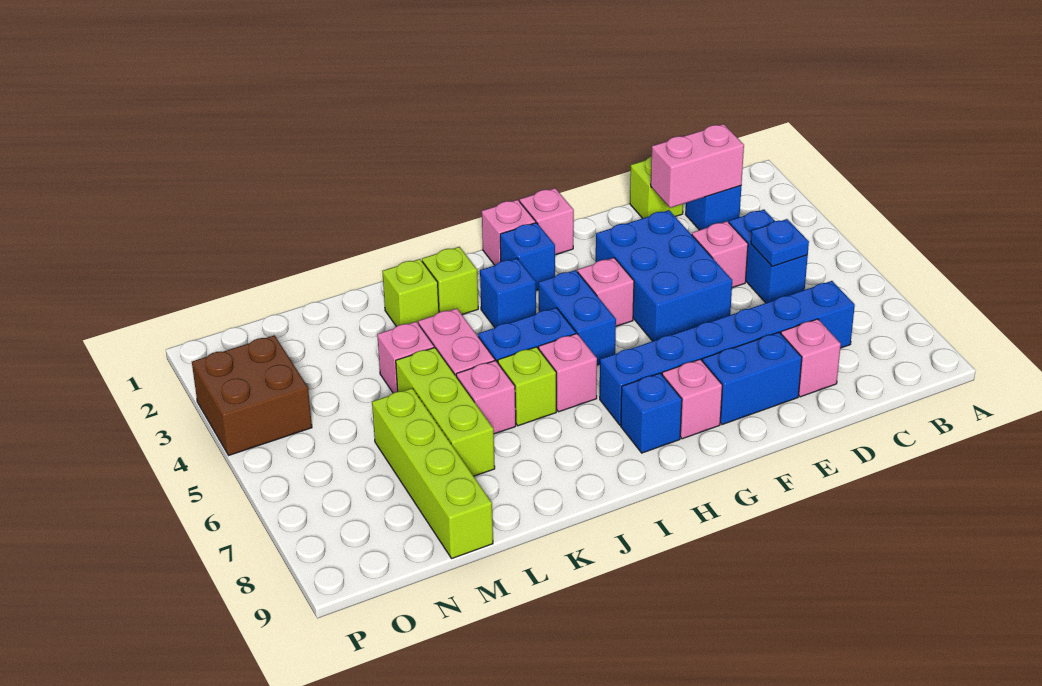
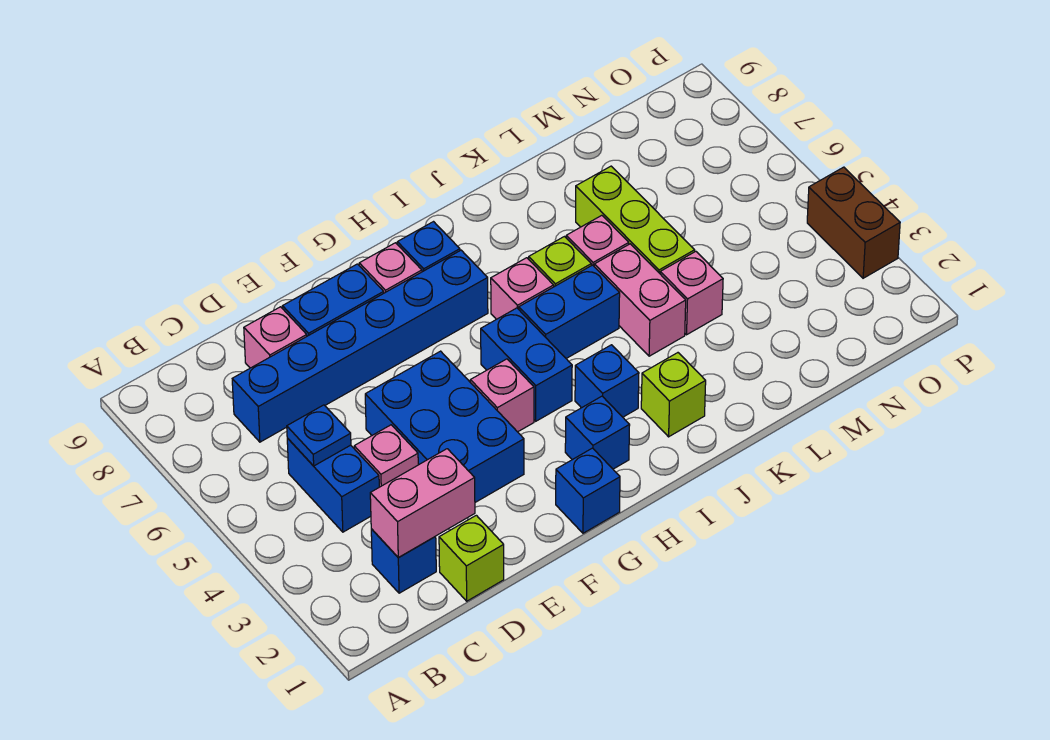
pink brick G1 level 1 -> blue brick G1 level 1
pink brick H1 level 1 -> none
lime brick K2 level 1 -> none
lime brick M6:M9 level 1 -> none
brown brick O3:P4 level 1 -> brown brick P3:P4 level 1

